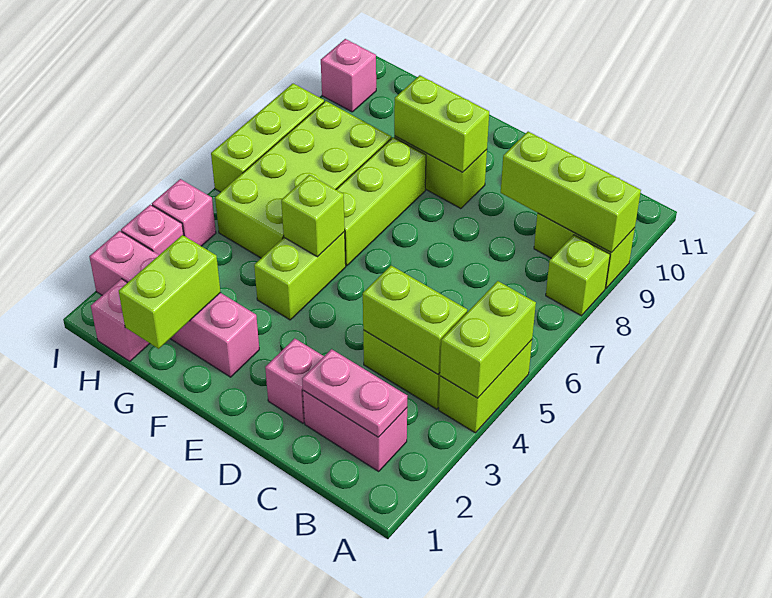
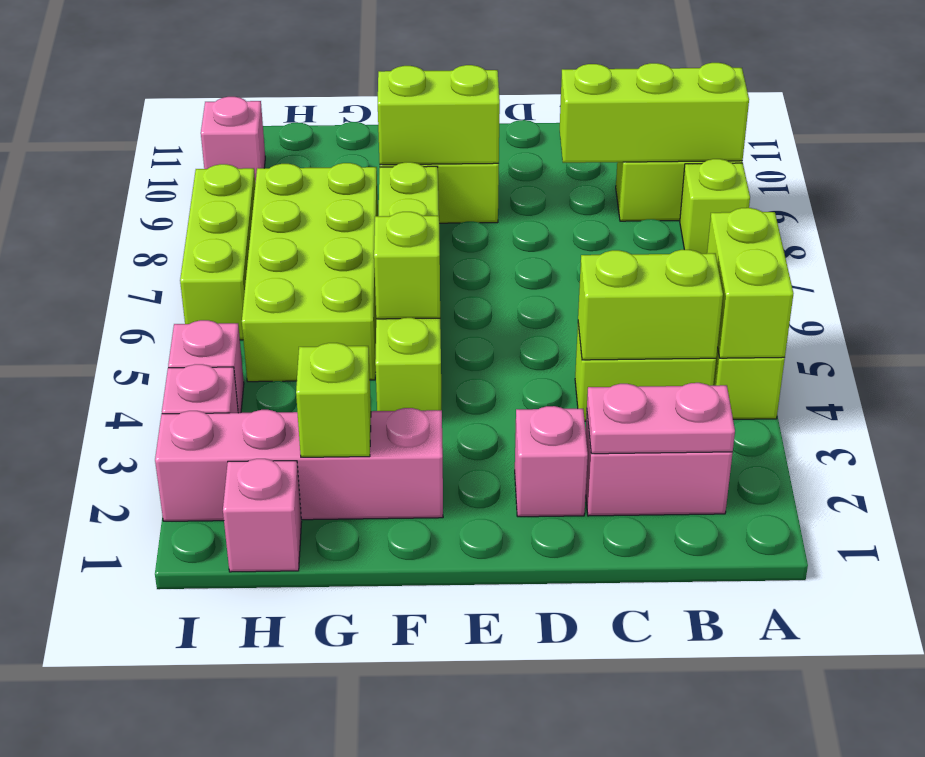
lime brick G1:G2 level 2 -> lime brick G2 level 2

